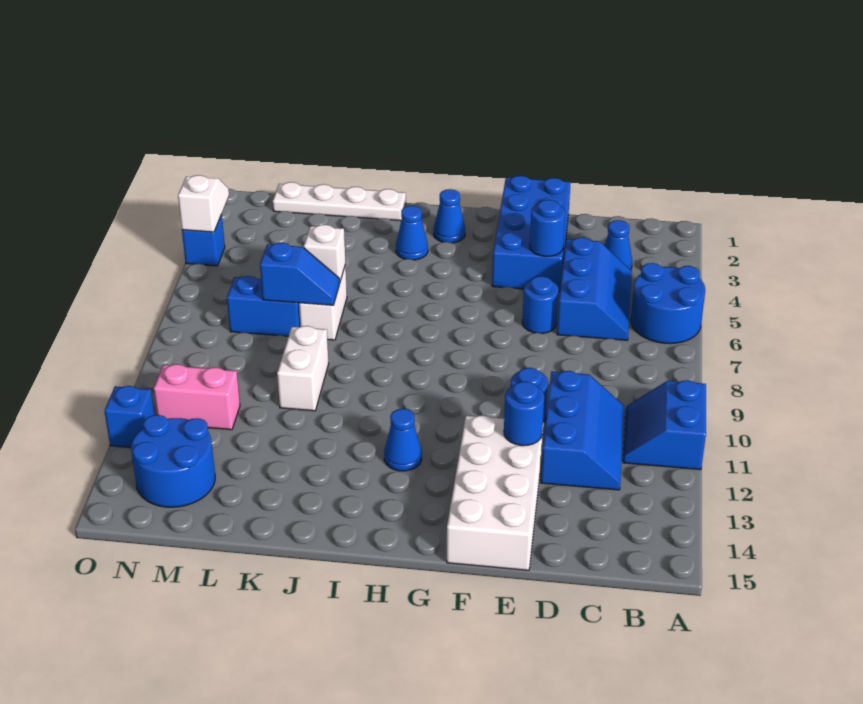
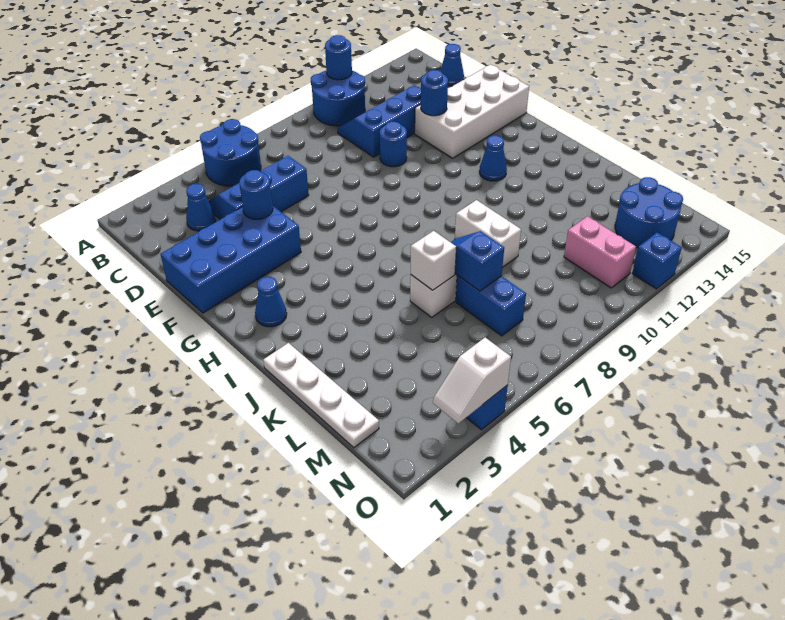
blue slope A10:B11 level 1 top A -> blue round brick A10:B11 level 1
blue round brick E6 level 1 -> blue round brick A11 level 2
blue cone I3 level 1 -> blue cone C15 level 1
white brick K9:K10 level 1 -> white brick J9:K9 level 1

